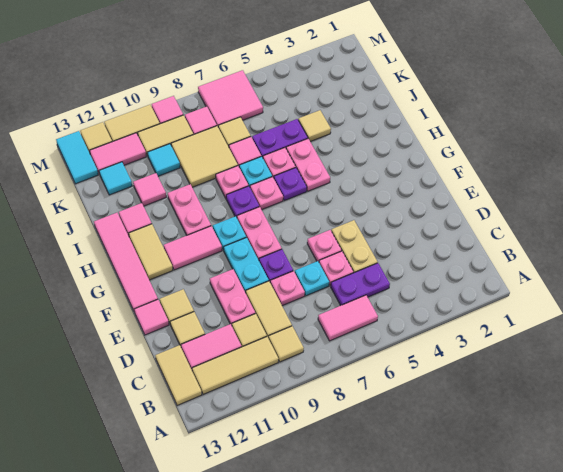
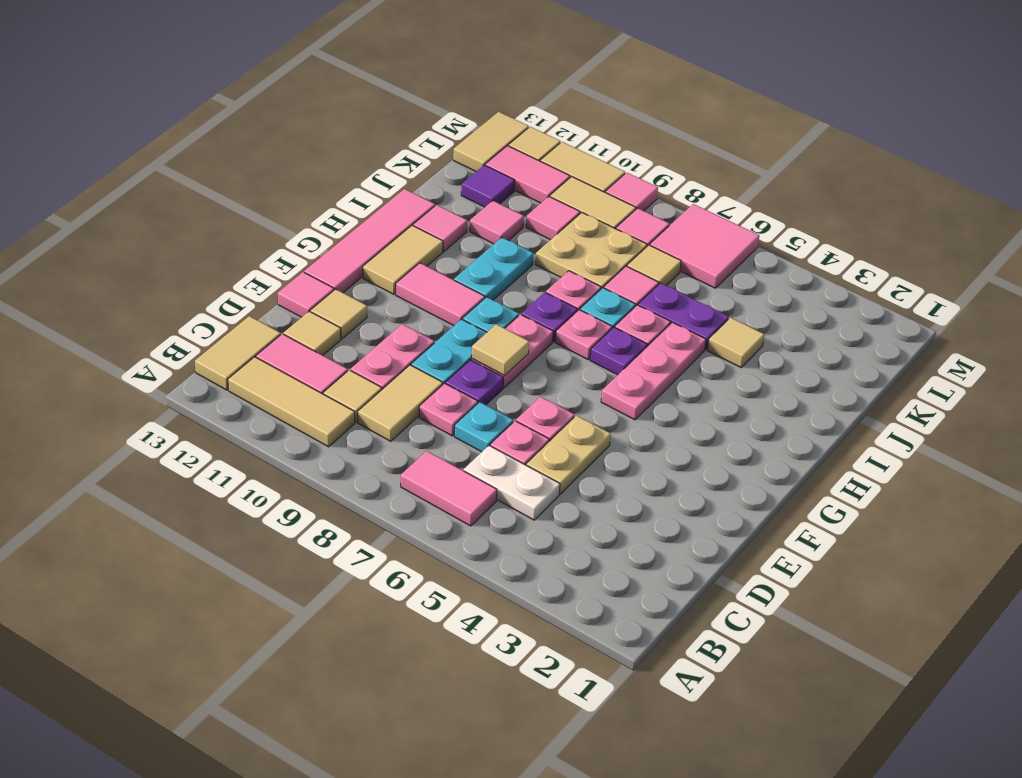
tan tile B9 level 1 -> tan tile F8 level 2
purple plate C5:C6 level 1 -> white plate C5:C6 level 1
pink plate H5:I5 level 1 -> pink plate G5:I5 level 1
pink plate H10:I10 level 1 -> cyan plate H10:I10 level 1
tan tile J8:K9 level 1 -> tan plate J8:K9 level 1
cyan tile K10 level 1 -> pink tile K10 level 1
cyan tile K12 level 1 -> purple tile K12 level 1
cyan tile L13:M13 level 1 -> tan tile L13:M13 level 1

